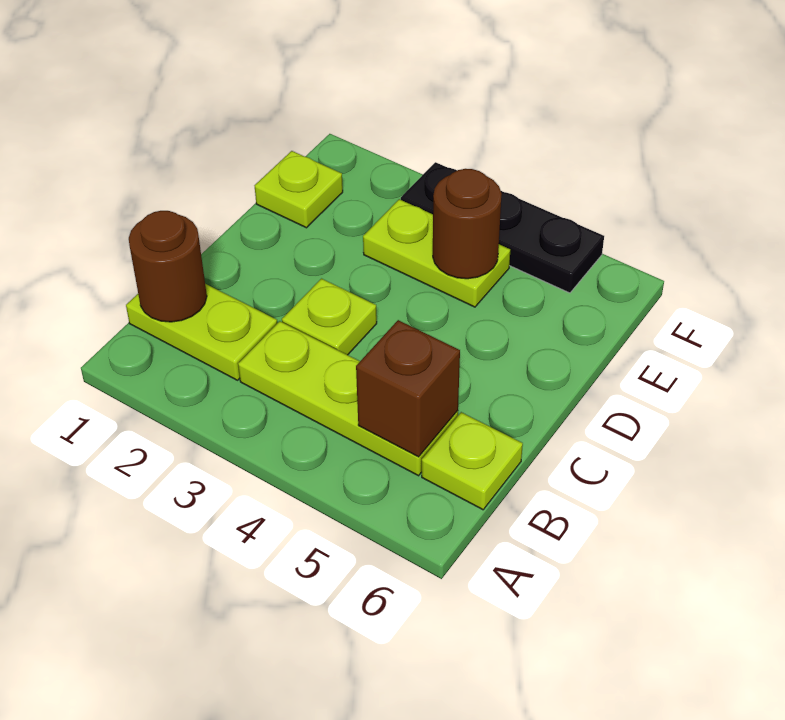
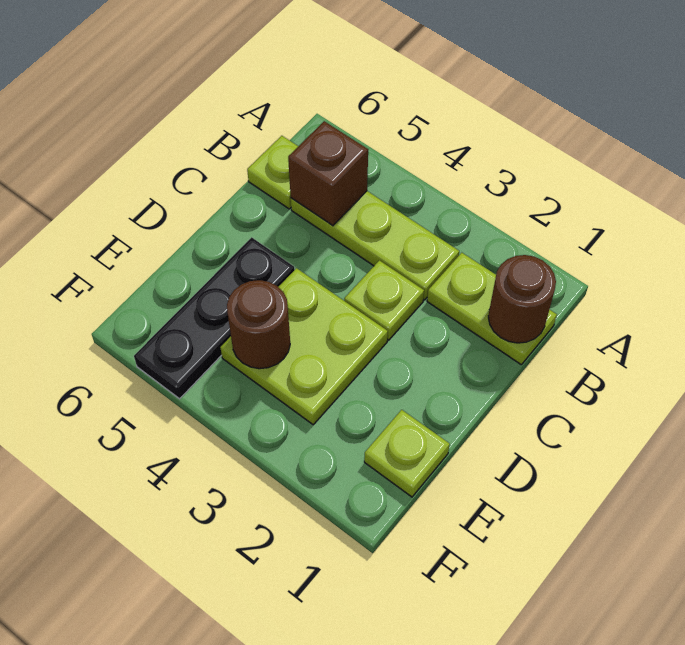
lime plate E3:E4 level 1 -> lime plate D3:E4 level 1
black plate F3:F5 level 1 -> black plate D5:F5 level 1

